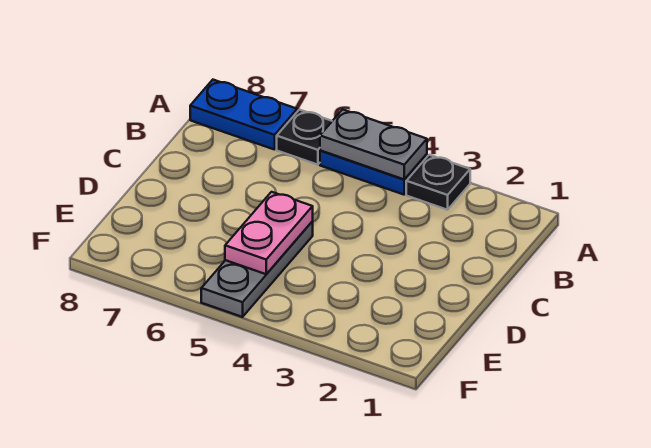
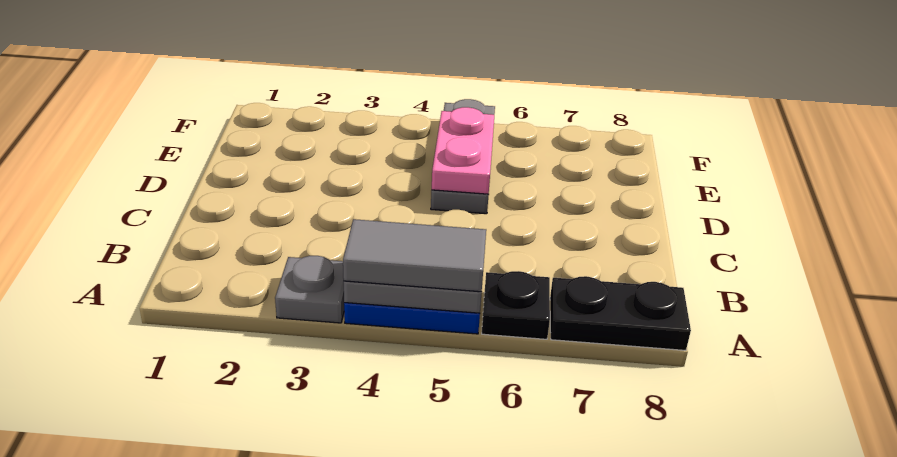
black plate A3 level 1 -> grey plate A3 level 1
none -> grey tile A4:A5 level 3
blue plate A7:A8 level 1 -> black plate A7:A8 level 1

